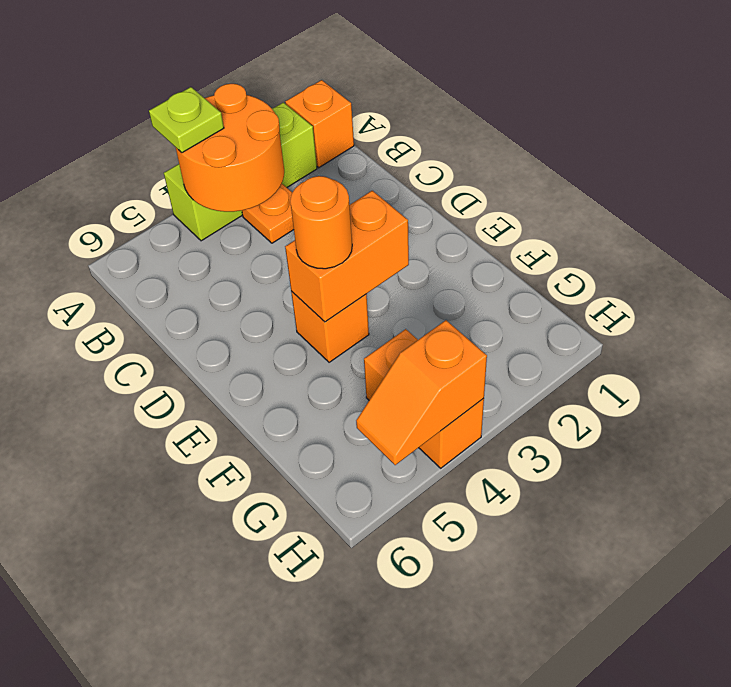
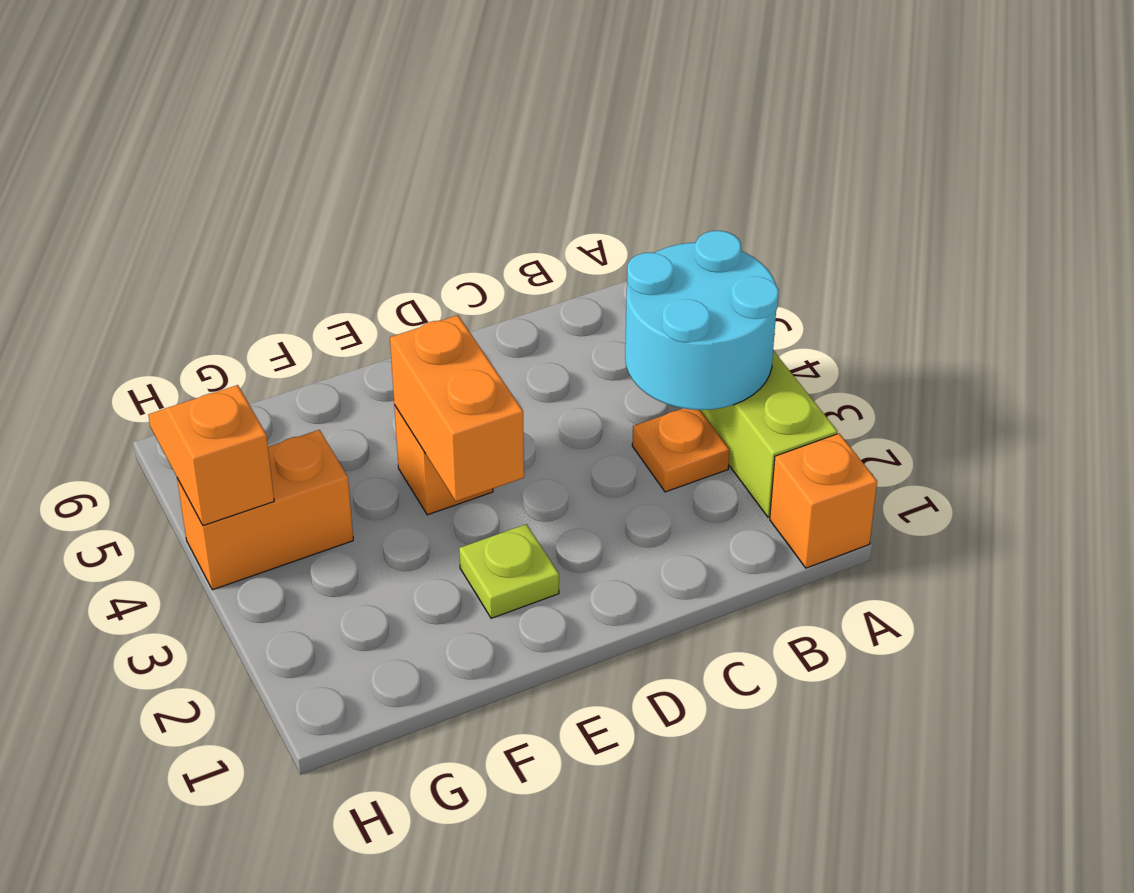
orange round brick A3:B4 level 2 -> cyan round brick A3:B4 level 2
lime plate A4 level 3 -> lime plate E2 level 1
orange round brick E4 level 3 -> none

